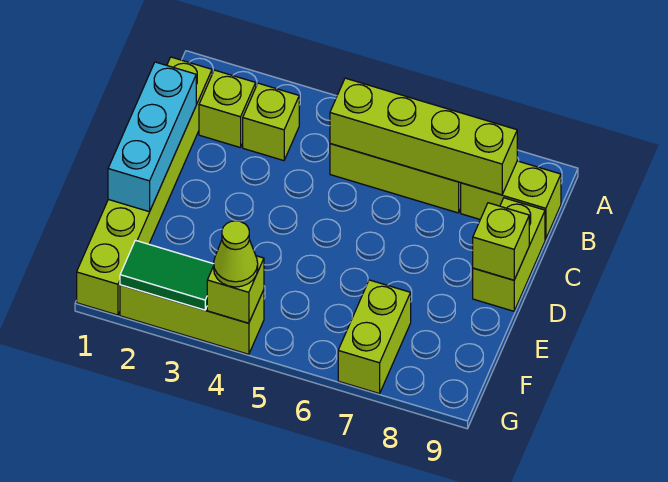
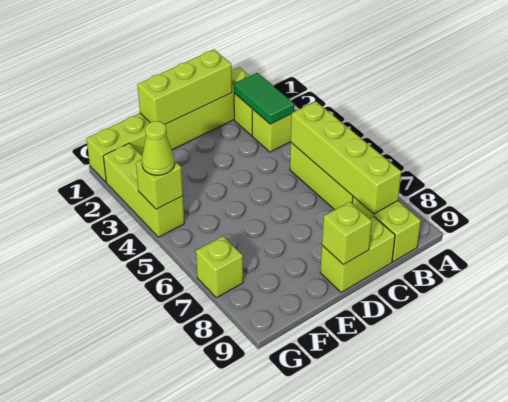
cyan brick C1:E1 level 2 -> lime brick C1:E1 level 2
lime brick F7:G7 level 1 -> lime brick G7 level 1
green tile G2:G3 level 2 -> green tile B2:B3 level 2

